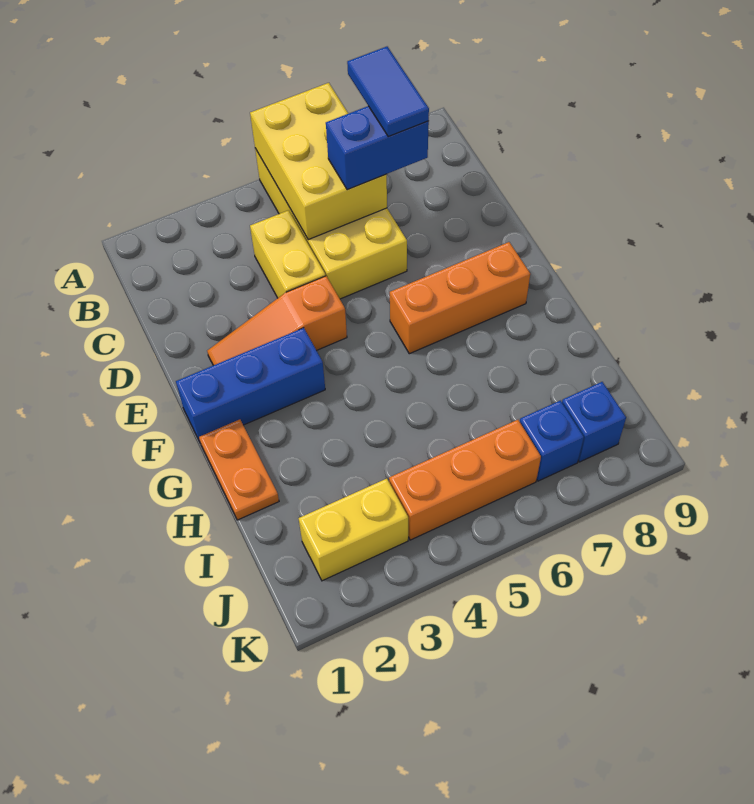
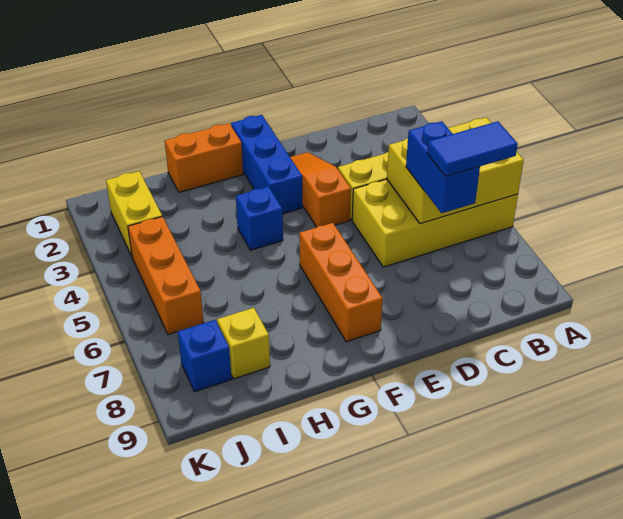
orange plate G1:H1 level 1 -> orange brick G1:H1 level 1
none -> yellow brick I8 level 1
blue brick J7 level 1 -> blue brick G4 level 1

